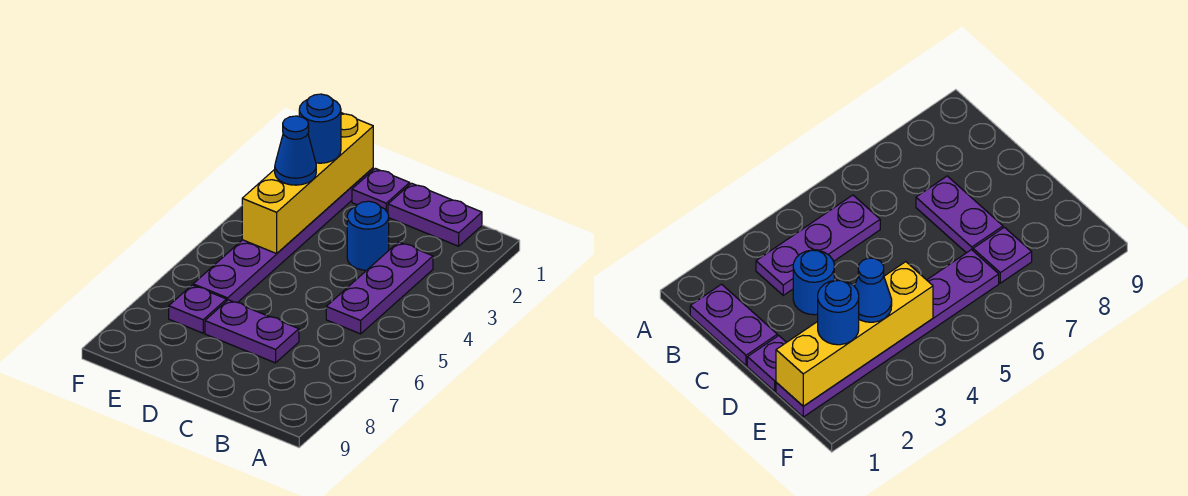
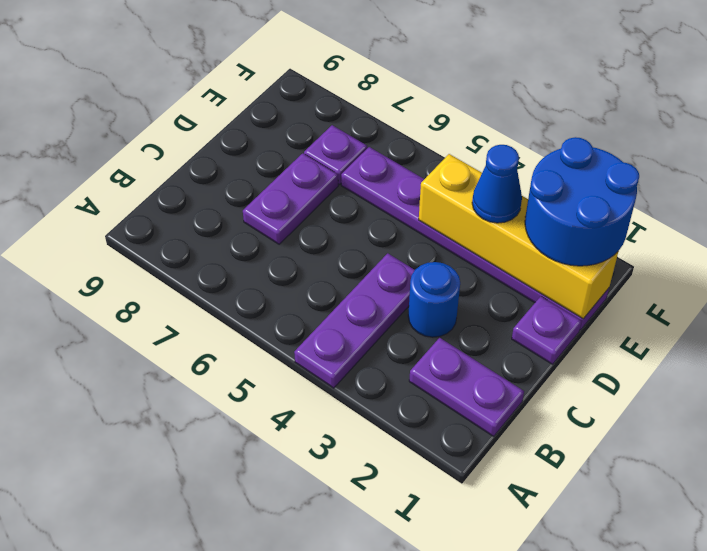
purple plate B1:C1 level 1 -> purple plate B1:B2 level 1
purple plate B3:B5 level 1 -> purple plate A4:C4 level 1
blue round brick E2 level 3 -> blue round brick E1:F2 level 3

